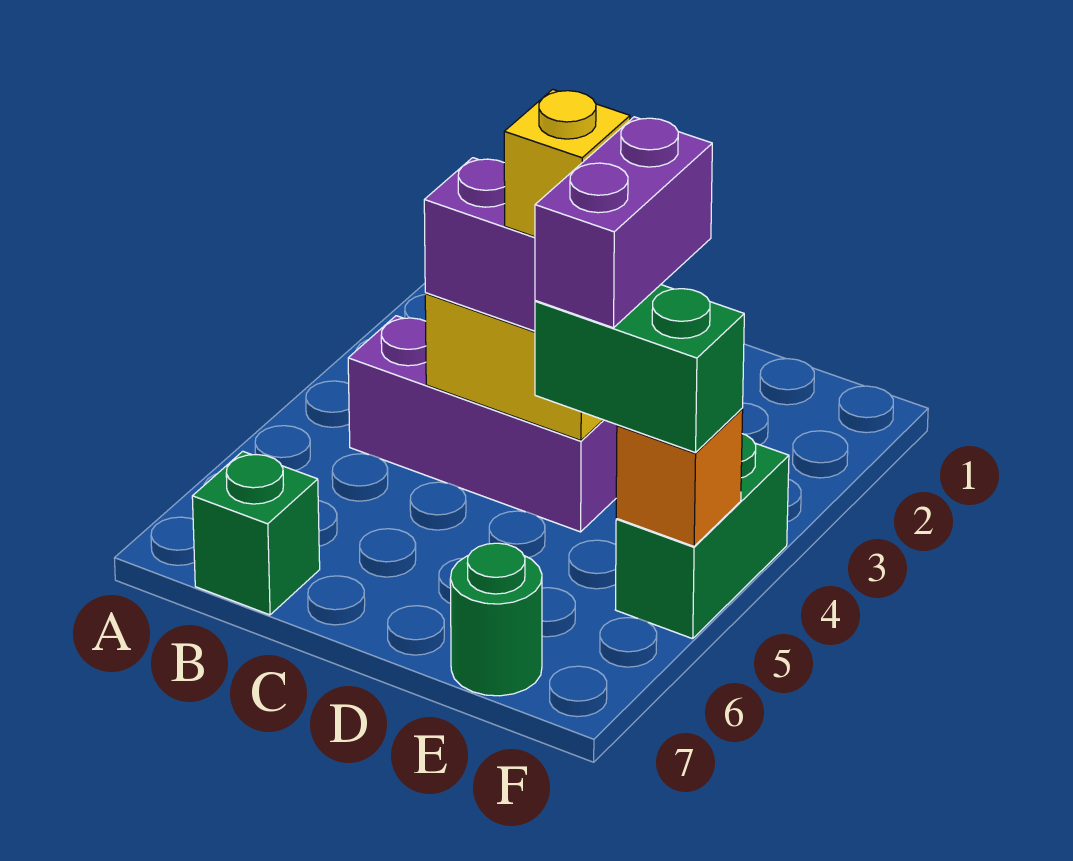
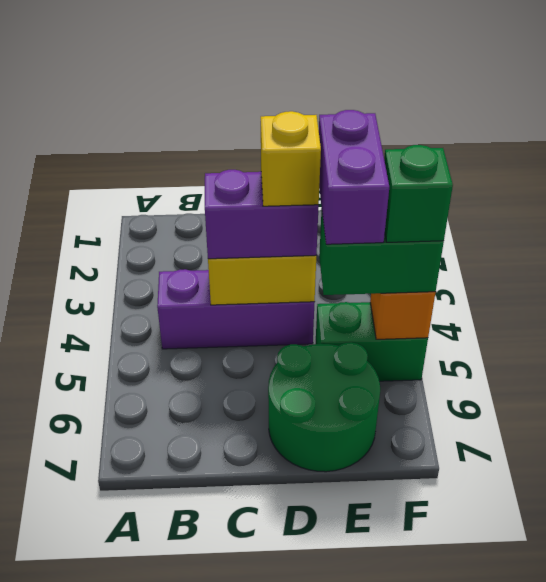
green brick B7 level 1 -> green brick F5 level 4
green round brick E7 level 1 -> green round brick D6:E7 level 1
green brick F4:F5 level 1 -> green brick E5:F5 level 1

